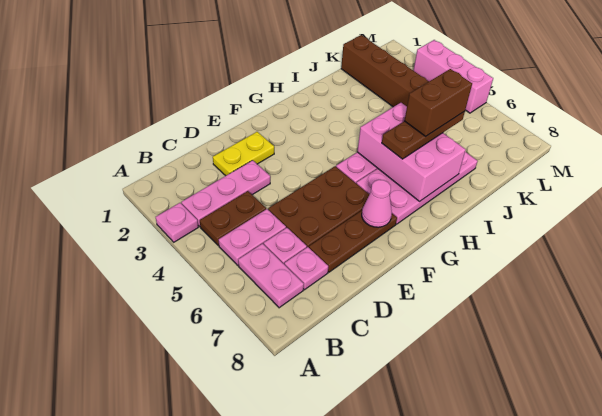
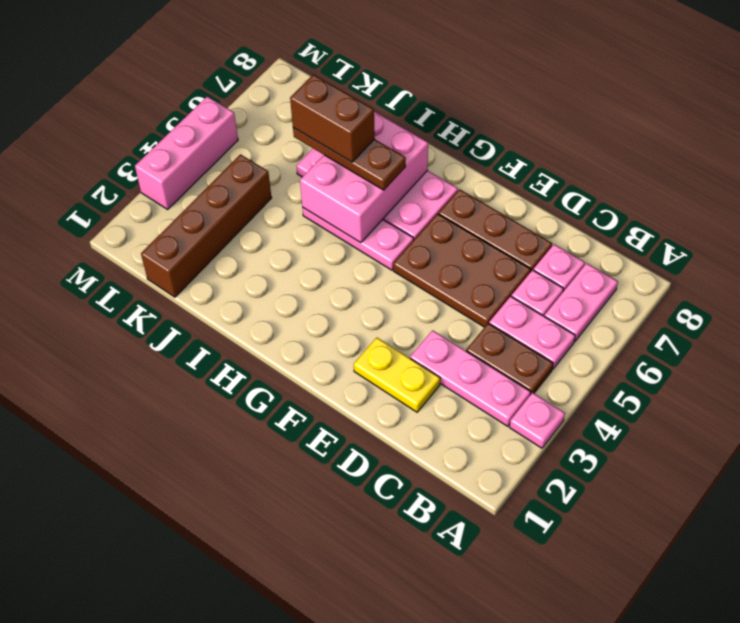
pink cone F7 level 2 -> none

